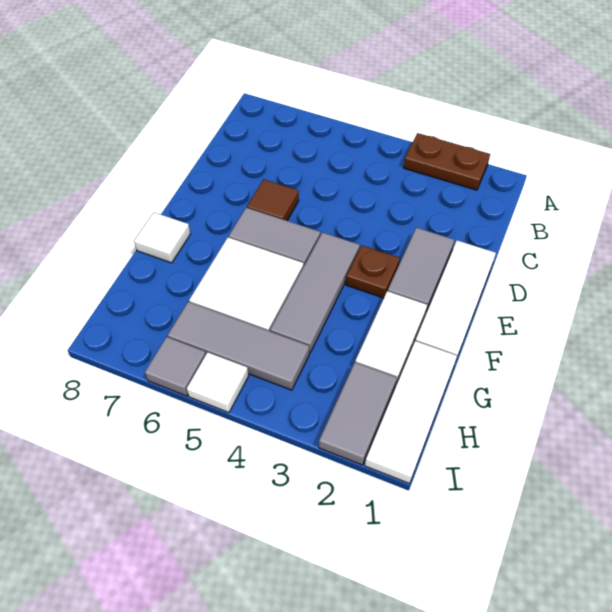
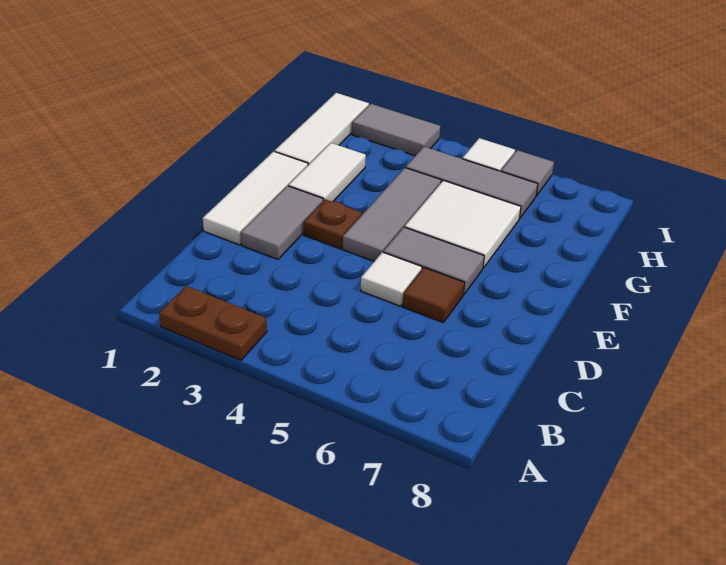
white tile F8 level 1 -> white tile D5 level 1
grey tile H2:I2 level 1 -> grey tile I2:I3 level 1

